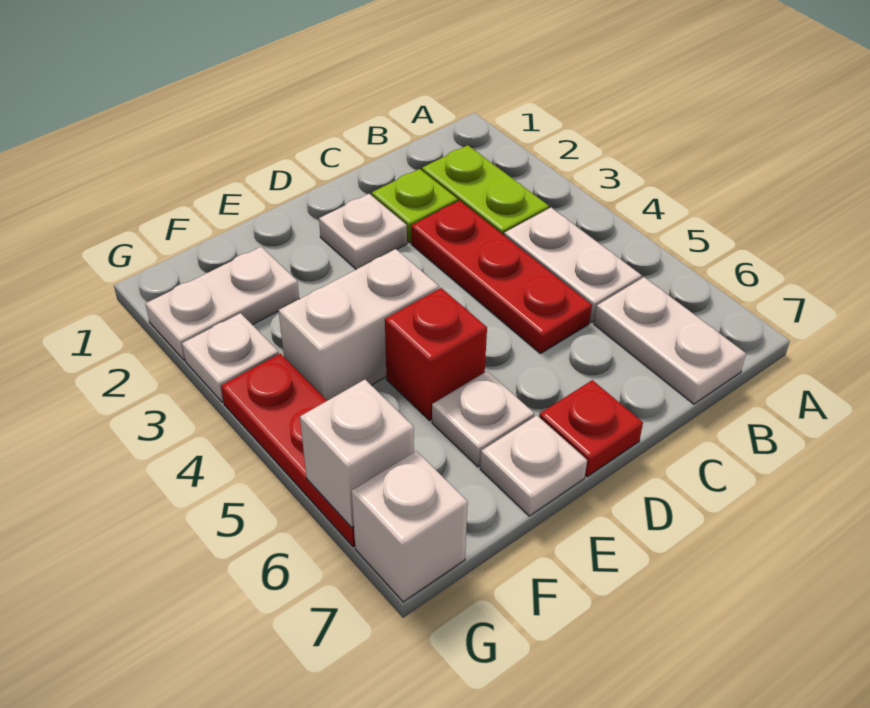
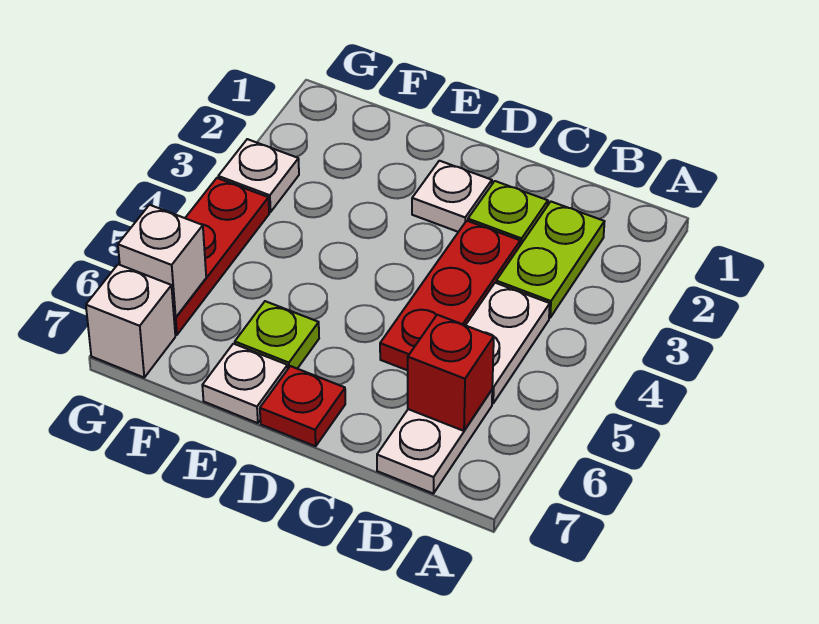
white brick E4:F4 level 1 -> none
red brick E5 level 1 -> red brick B6 level 2
white plate E6 level 1 -> lime plate E6 level 1
white plate F2:G2 level 1 -> none

